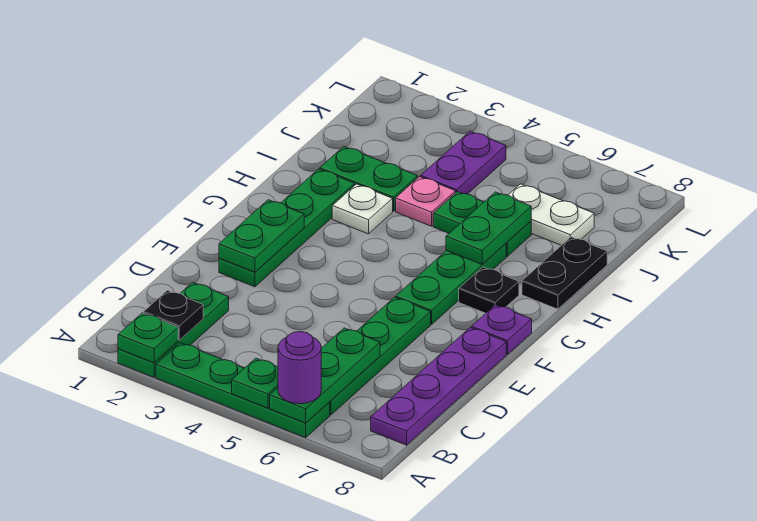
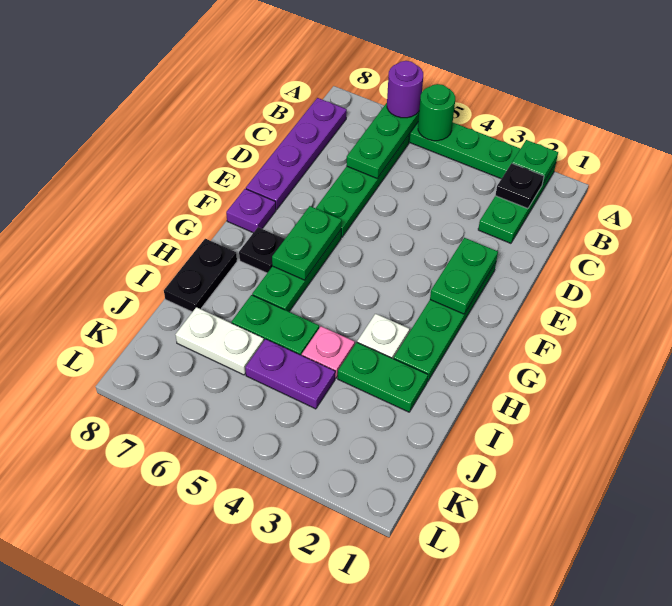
green plate A5 level 2 -> green round brick A5 level 2
green plate H6:I6 level 2 -> green plate F6:G6 level 2
purple plate J4:K4 level 1 -> purple plate J4:J5 level 1

